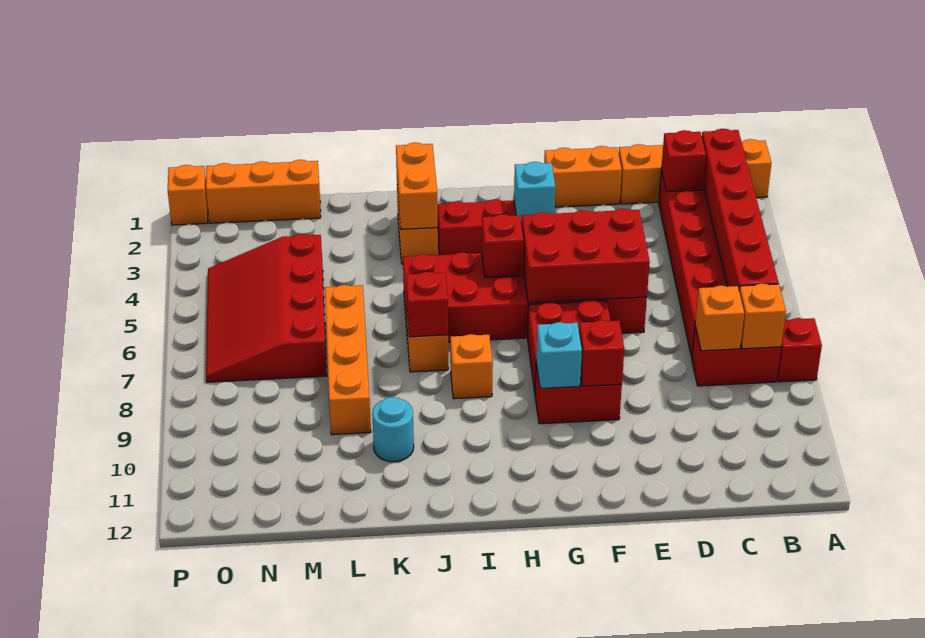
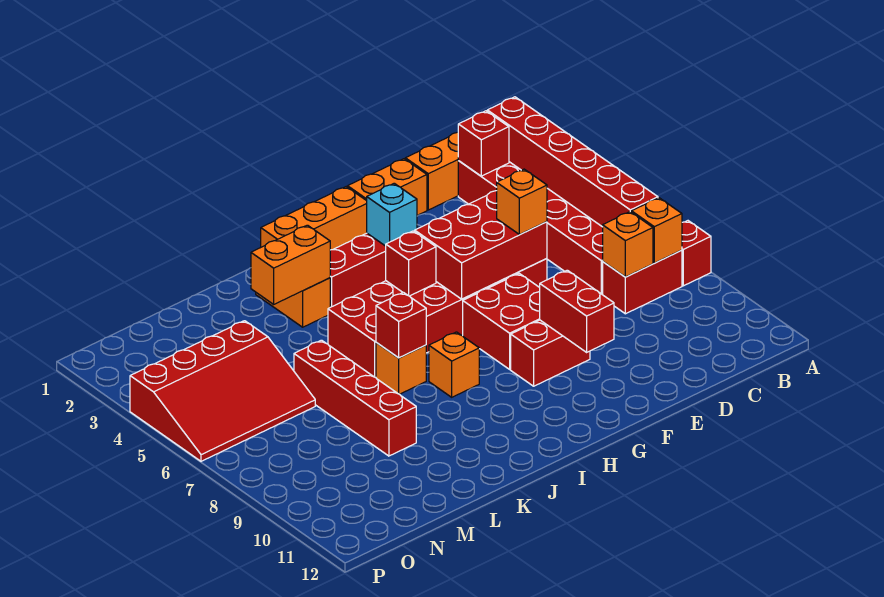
red brick F9 level 2 -> red brick F9:F10 level 2
cyan brick G9 level 2 -> none
orange brick J2:J3 level 2 -> orange brick J3:K3 level 2
cyan round brick K10 level 1 -> none
orange brick L6:L9 level 1 -> red brick L6:L9 level 1
orange brick M1:O1 level 1 -> orange brick G1:I1 level 1
red slope M4:O7 level 1 top M -> red slope M4:P6 level 1 top 4
orange brick P1 level 1 -> orange brick E6 level 3

